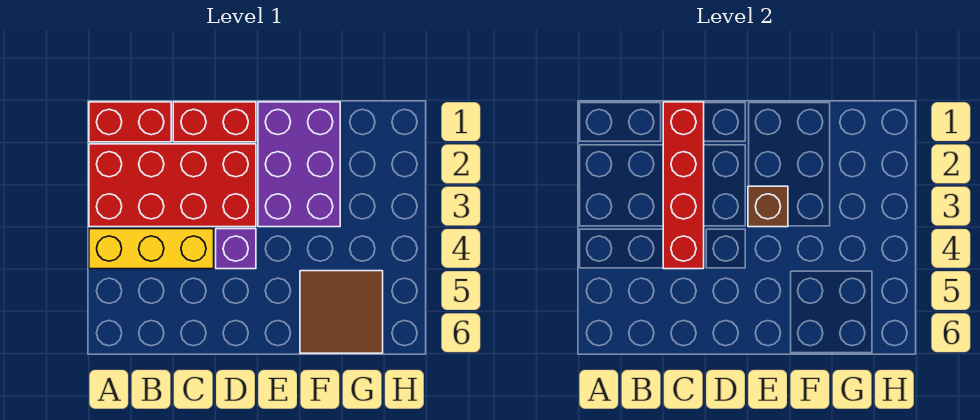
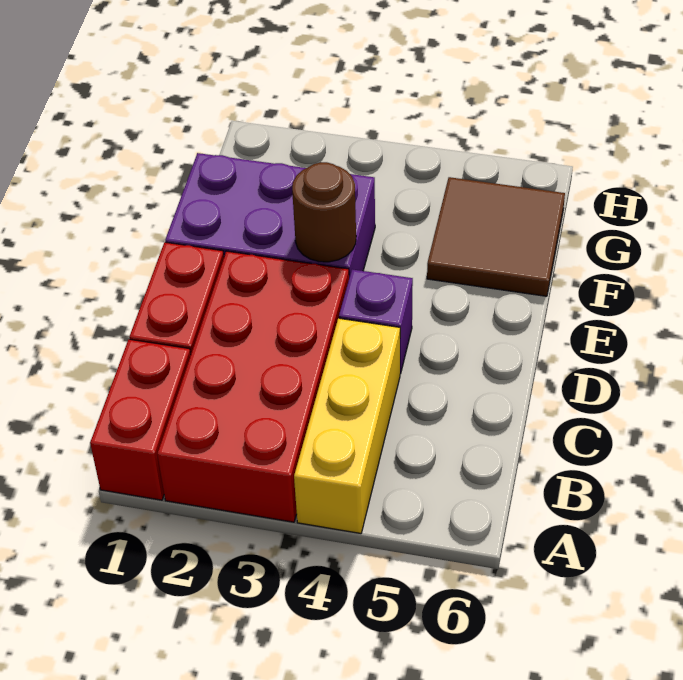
red brick C1:C4 level 2 -> none
brown brick E3 level 2 -> brown round brick E3 level 2

